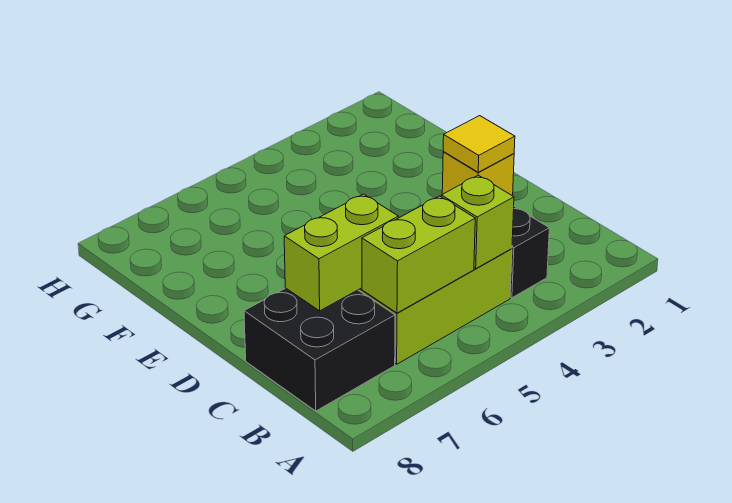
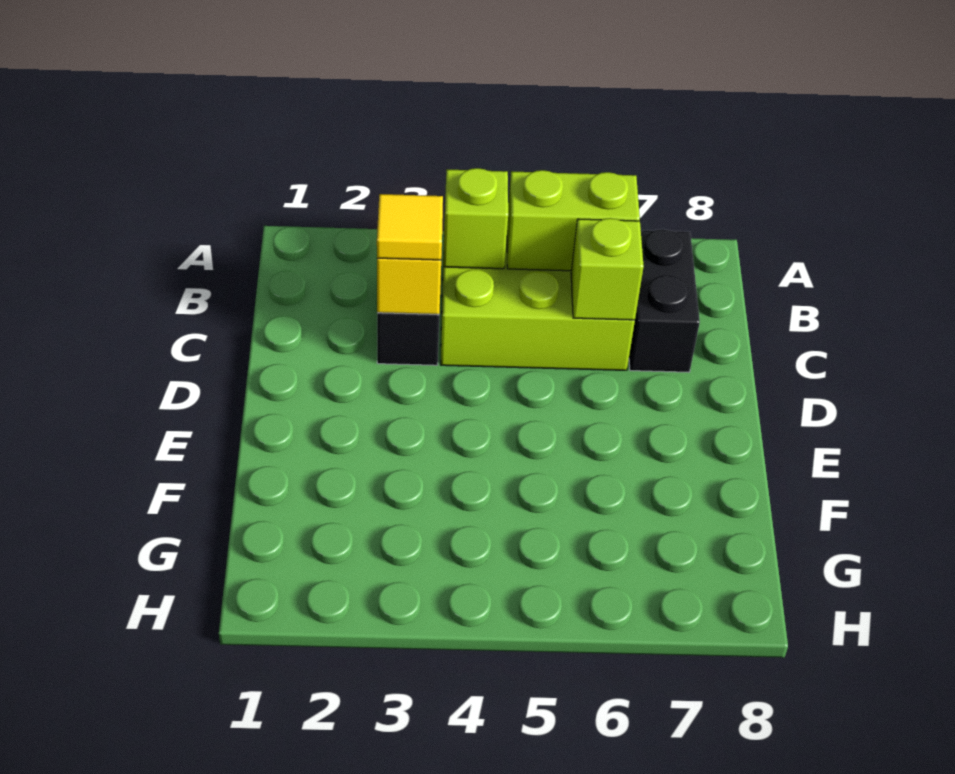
black brick B7:C8 level 1 -> black brick B7:C7 level 1
lime brick C6:C7 level 2 -> lime brick C6 level 2

